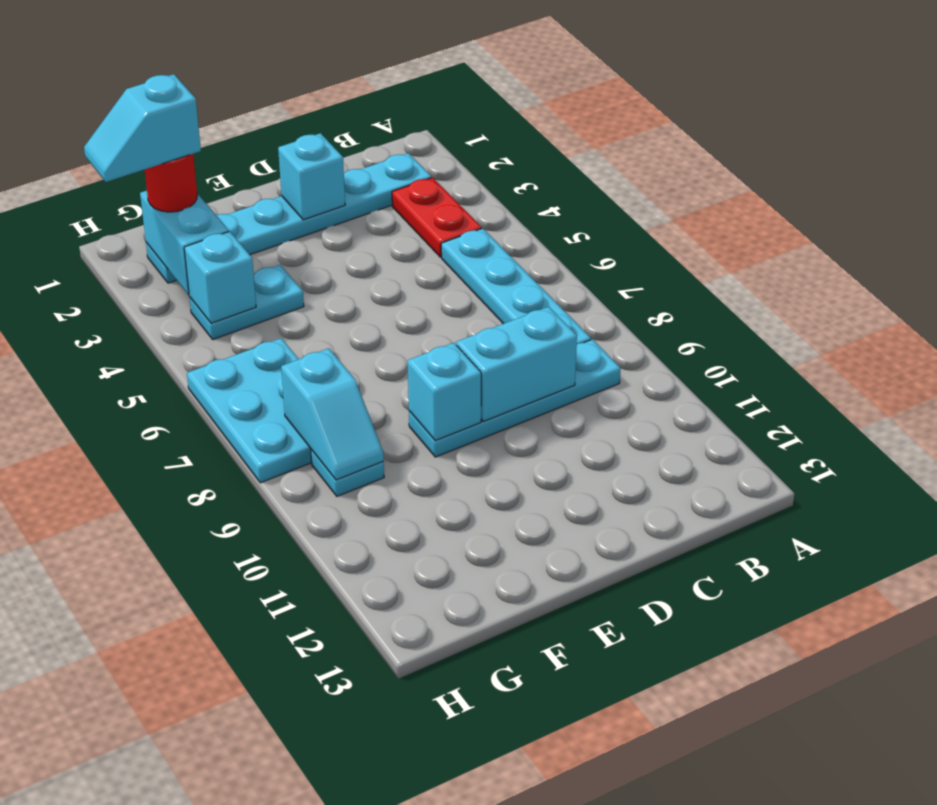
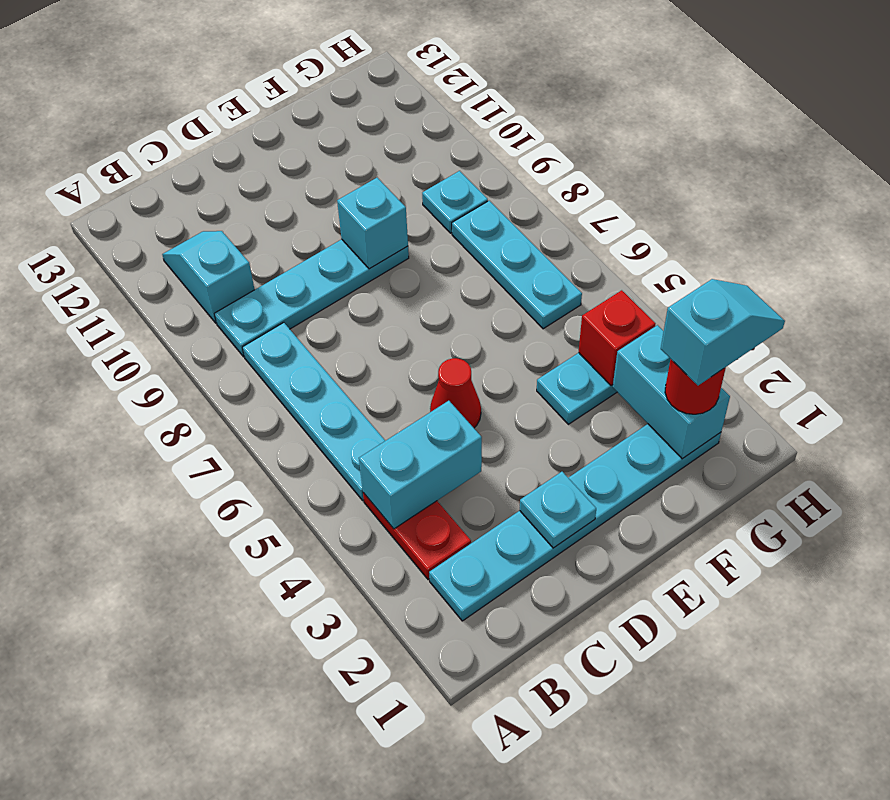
cyan brick C9:D9 level 2 -> cyan brick B4:C4 level 2
cyan brick D2 level 2 -> cyan plate D2 level 2
none -> red cone D5 level 1
cyan brick G4 level 2 -> red brick G4 level 2
cyan plate G6:H8 level 1 -> cyan plate G6:G8 level 1
cyan slope G8:G9 level 2 top 8 -> cyan slope B10:B11 level 1 top 10

